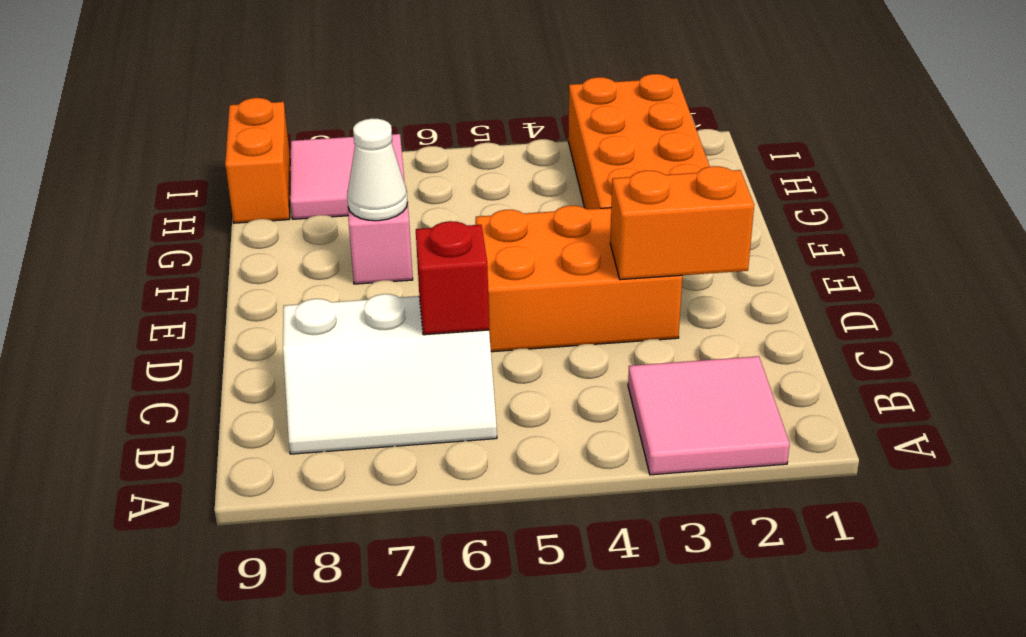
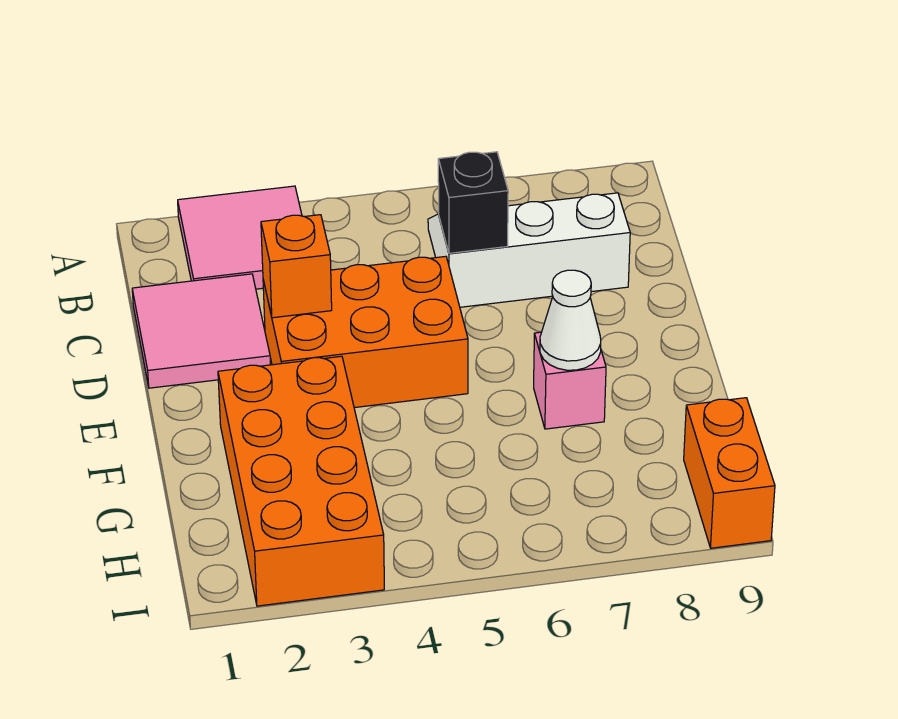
red brick C6 level 2 -> black brick C6 level 2
orange brick D2:D3 level 2 -> orange brick D3 level 2
pink tile H7:I8 level 1 -> pink tile C1:D2 level 1

